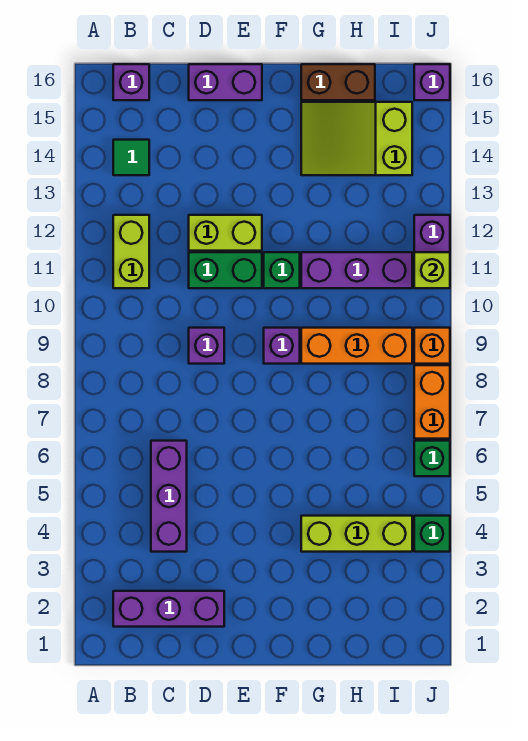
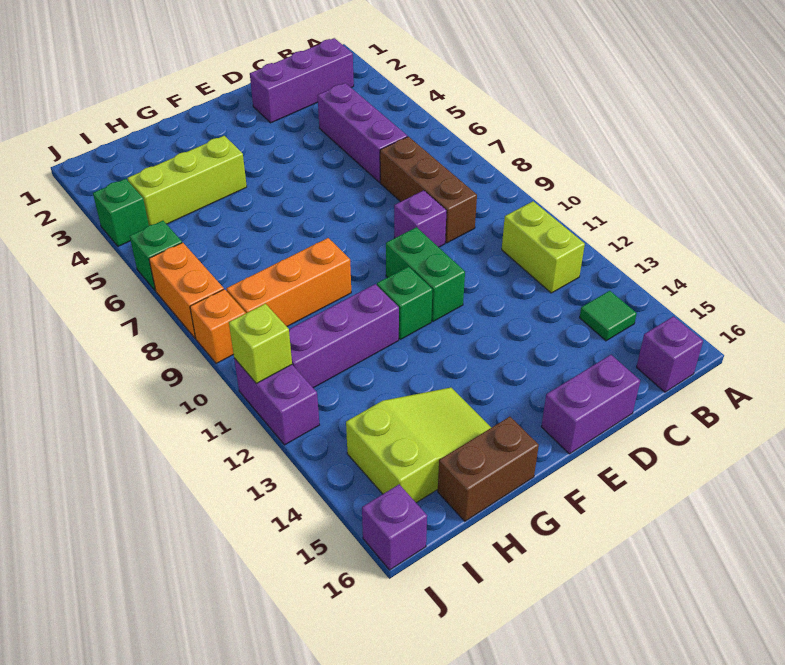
none -> brown brick C7:C9 level 1
green brick D11:E11 level 1 -> green brick E10:E11 level 1
lime brick D12:E12 level 1 -> none
purple brick F9 level 1 -> none

